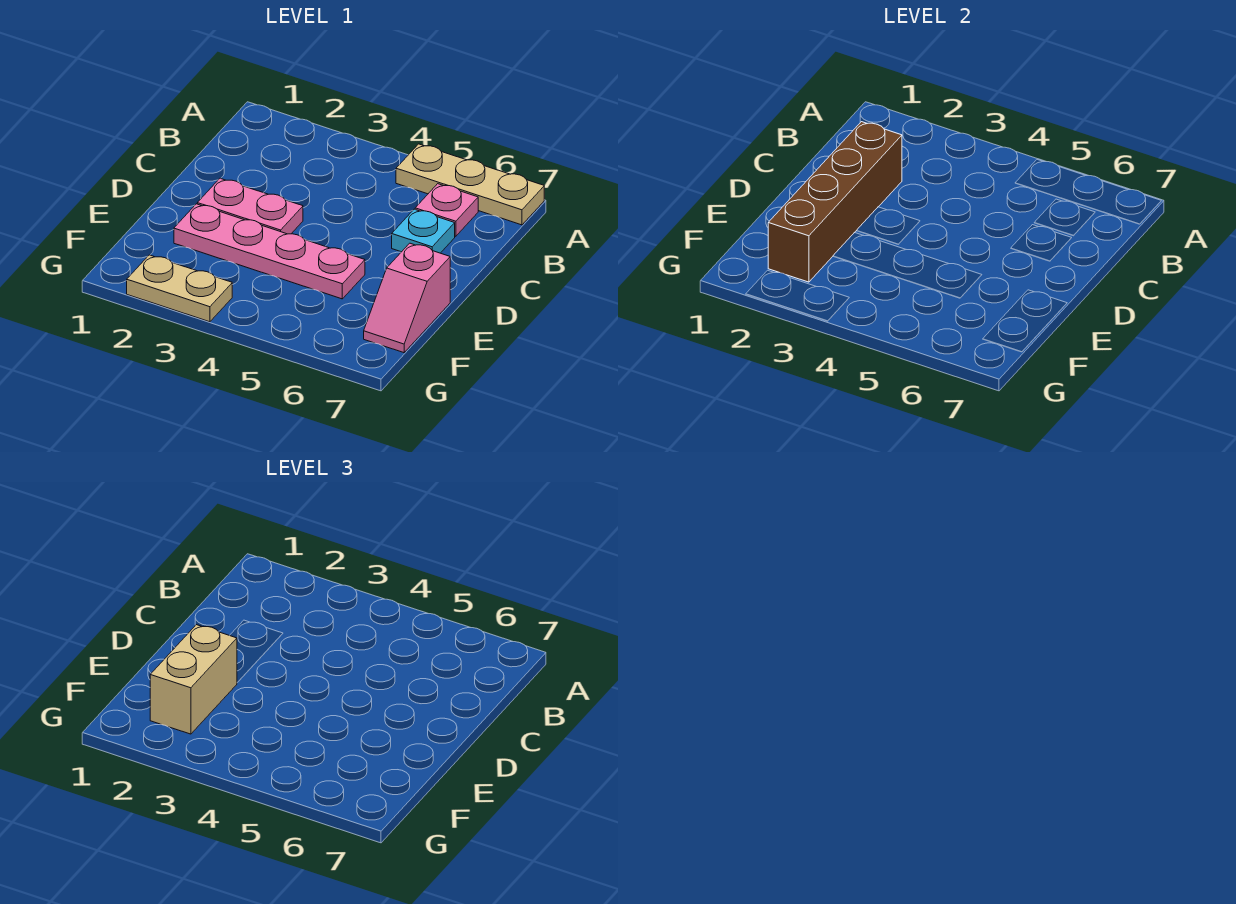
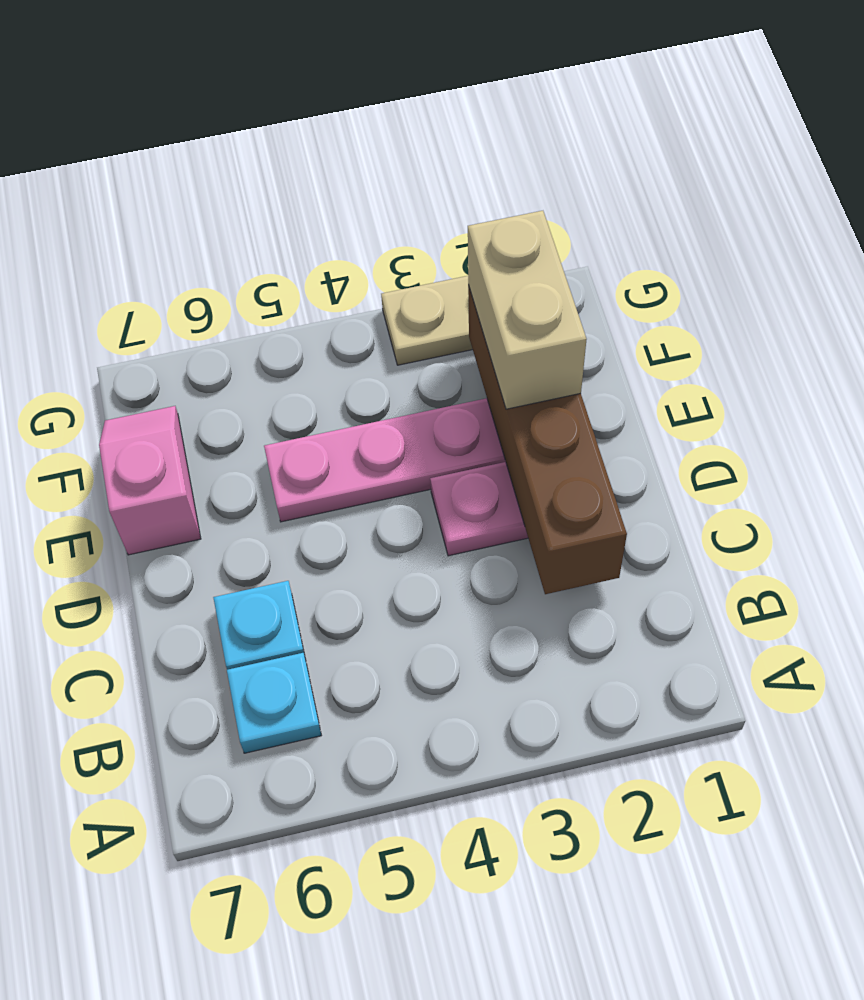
tan plate A5:A7 level 1 -> none
pink plate B6 level 1 -> cyan plate B6 level 1

